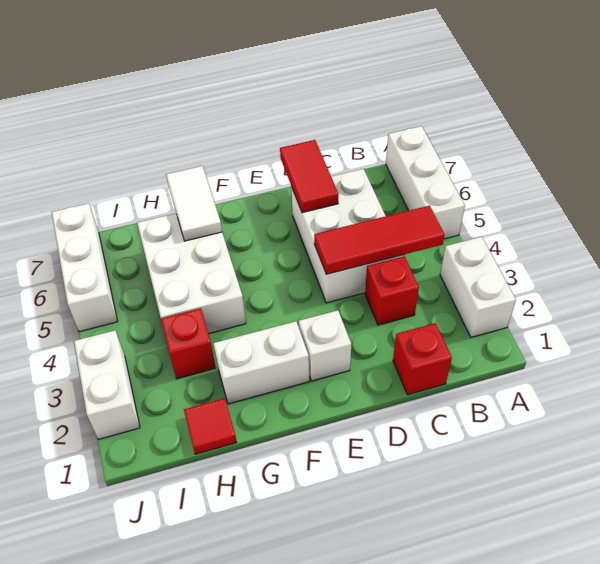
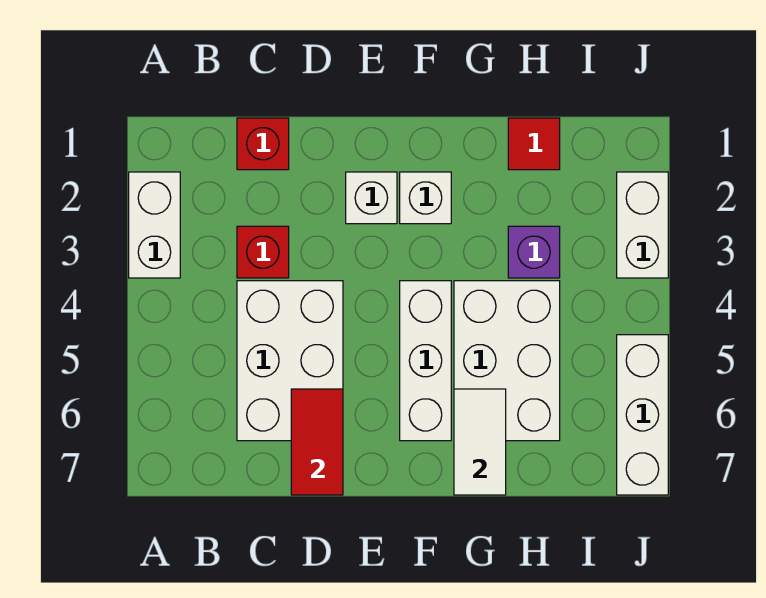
white brick A5:A7 level 1 -> white brick F4:F6 level 1
red tile B4:D4 level 2 -> none
white brick F2:G2 level 1 -> white brick F2 level 1
red brick H3 level 1 -> purple brick H3 level 1

